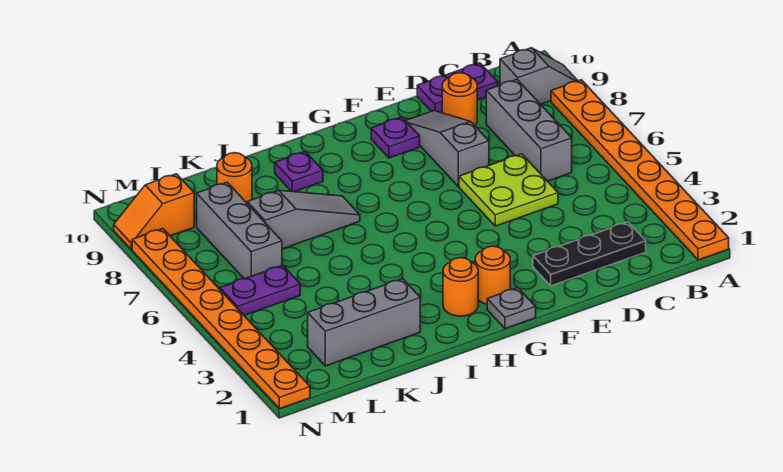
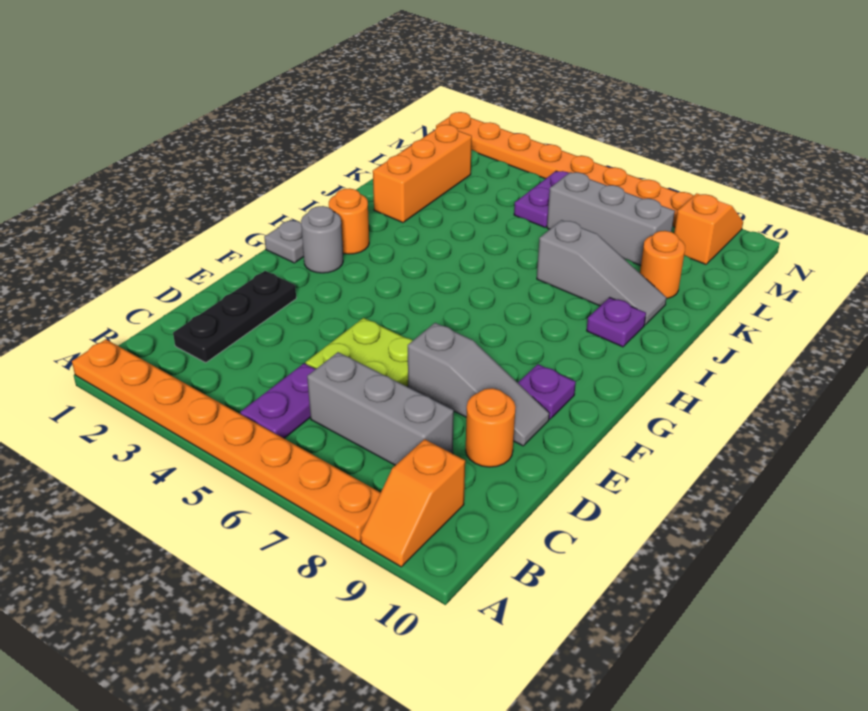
grey slope A9:B9 level 1 top B -> orange slope A9:B9 level 1 top B
purple plate C10:D10 level 1 -> purple plate B5:C5 level 1
orange round brick G2 level 1 -> grey round brick G2 level 1
grey slope I7:K7 level 1 top K -> grey slope J7:J9 level 1 top 7
grey brick J2:L2 level 1 -> orange brick J2:L2 level 1

